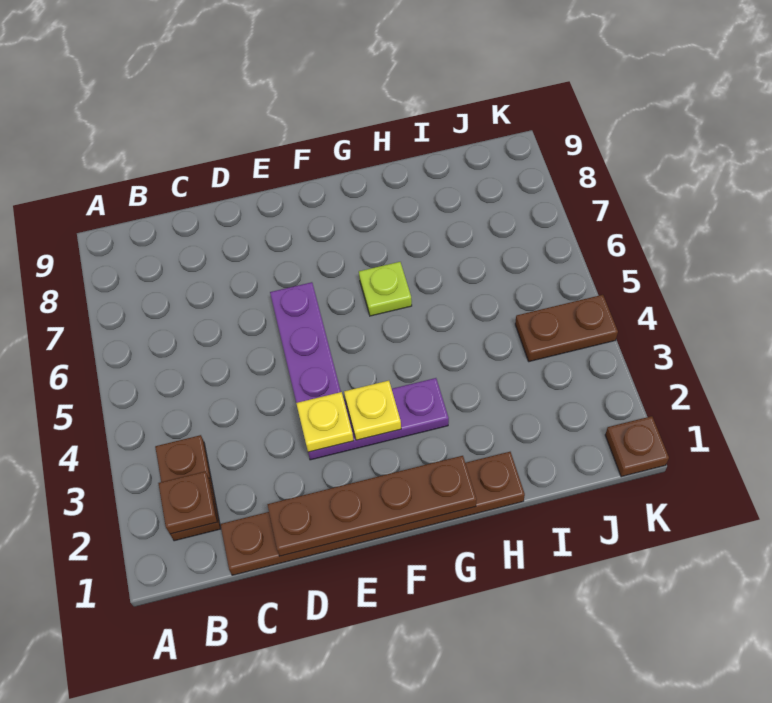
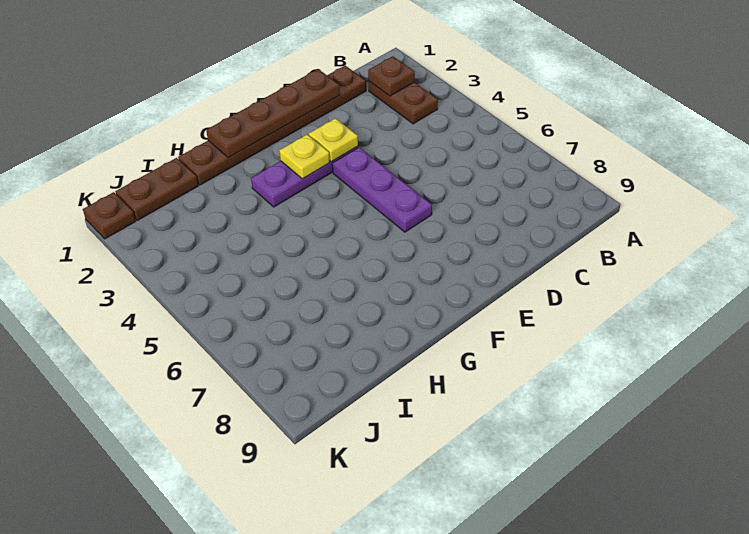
lime plate G6 level 1 -> none
brown plate J4:K4 level 1 -> brown plate I1:J1 level 1

